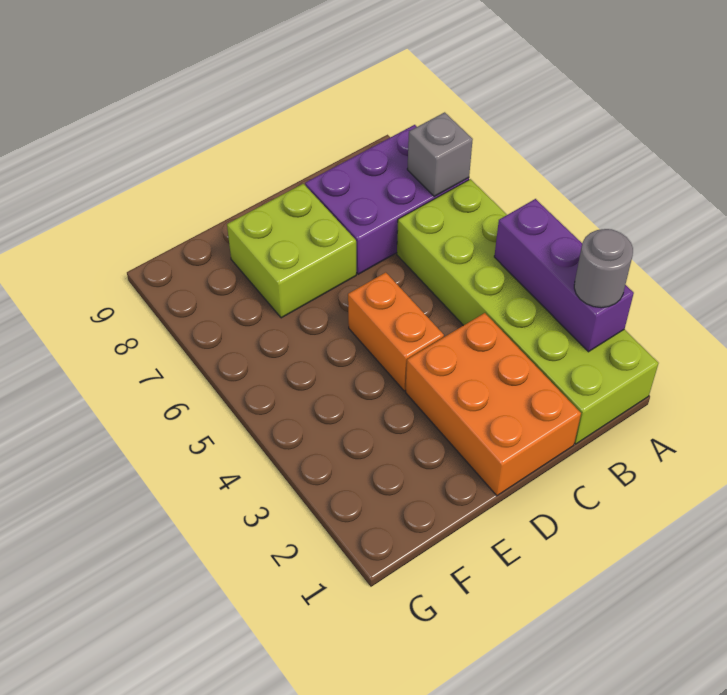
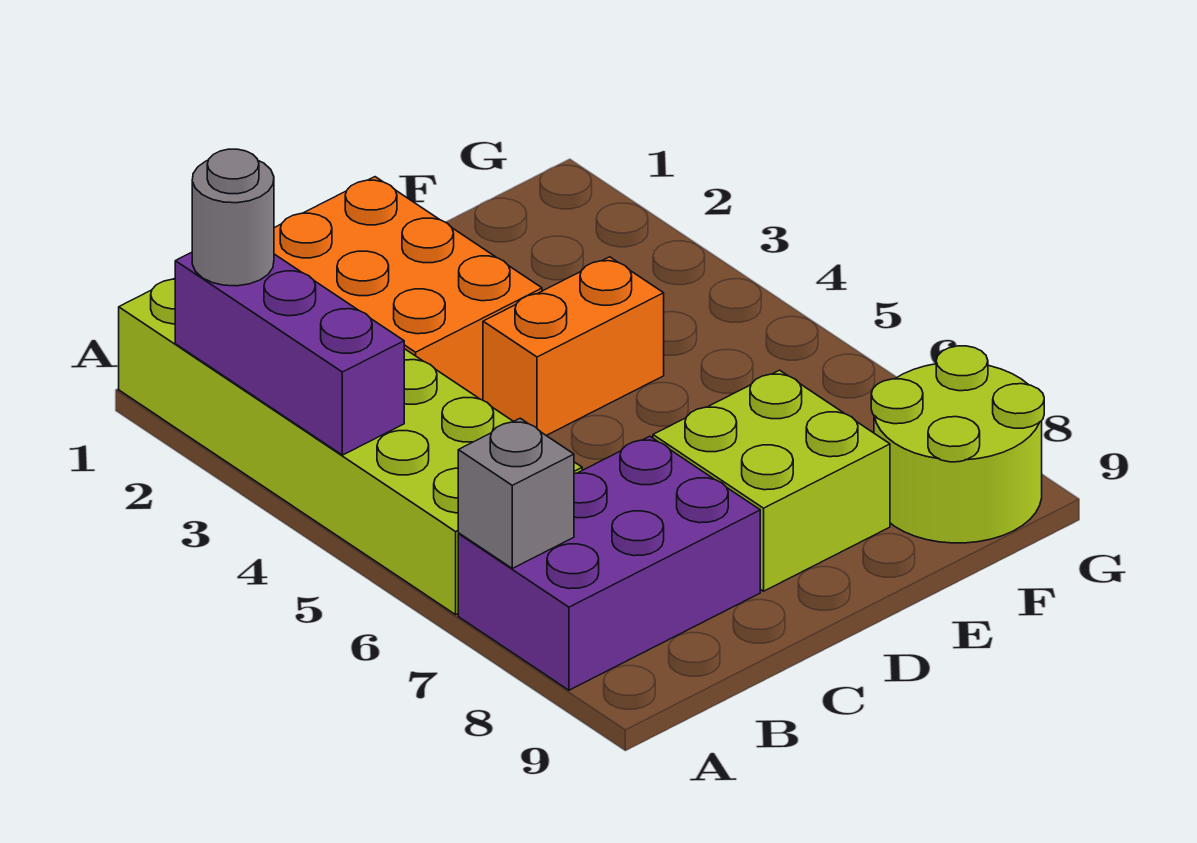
orange brick D4:D5 level 1 -> orange brick D4:E4 level 1
none -> lime round brick F8:G9 level 1

